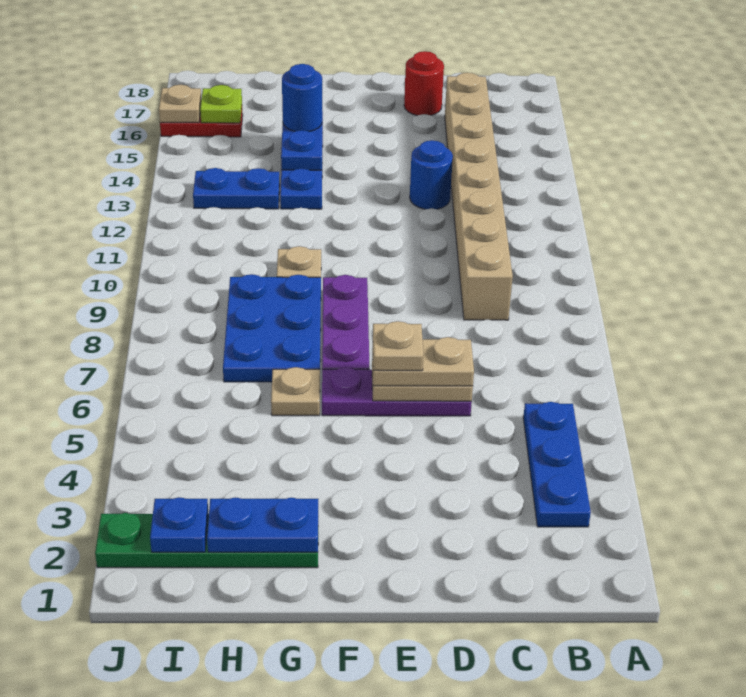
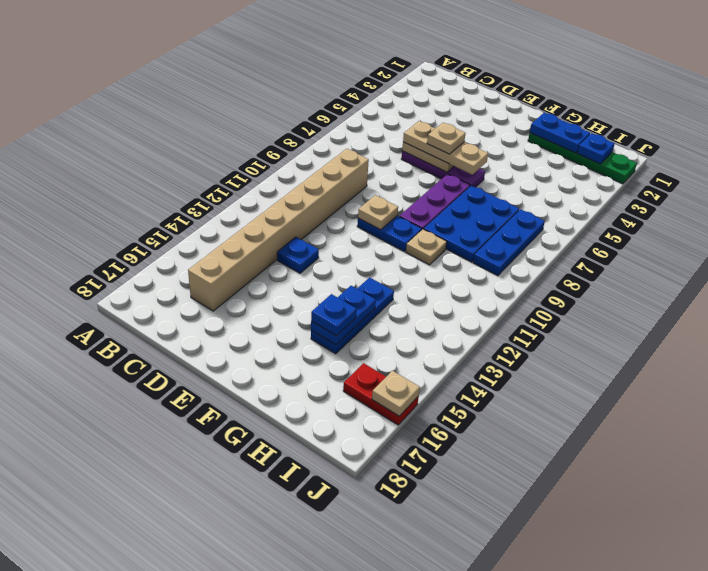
blue plate B3:B5 level 1 -> blue plate I7:I9 level 1
tan plate D6:E6 level 3 -> tan plate D6:F6 level 3
blue round brick D13 level 1 -> blue plate D13 level 1
red round brick D17 level 1 -> none
tan plate G6 level 1 -> tan plate E10 level 2
blue round brick G15 level 3 -> blue plate G15 level 3
blue plate H13:I13 level 1 -> blue plate E10:F10 level 1
lime plate I16 level 2 -> none

